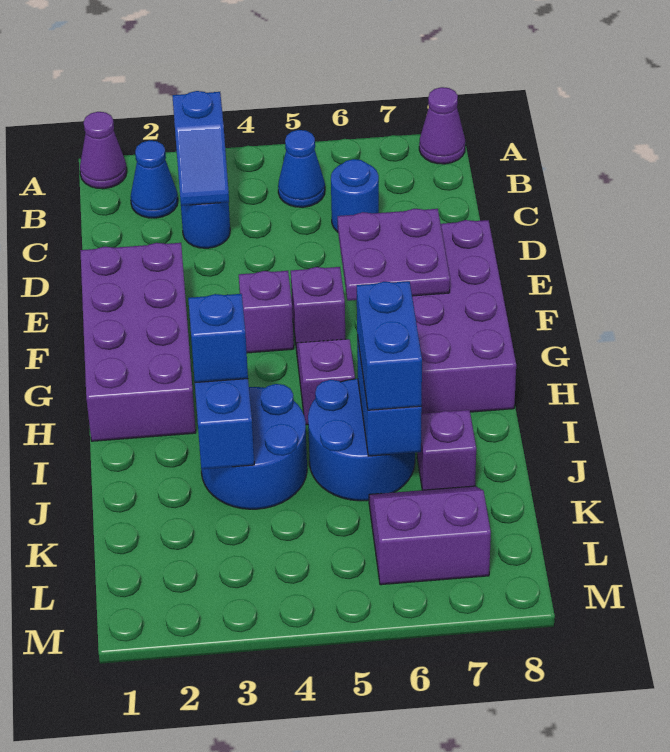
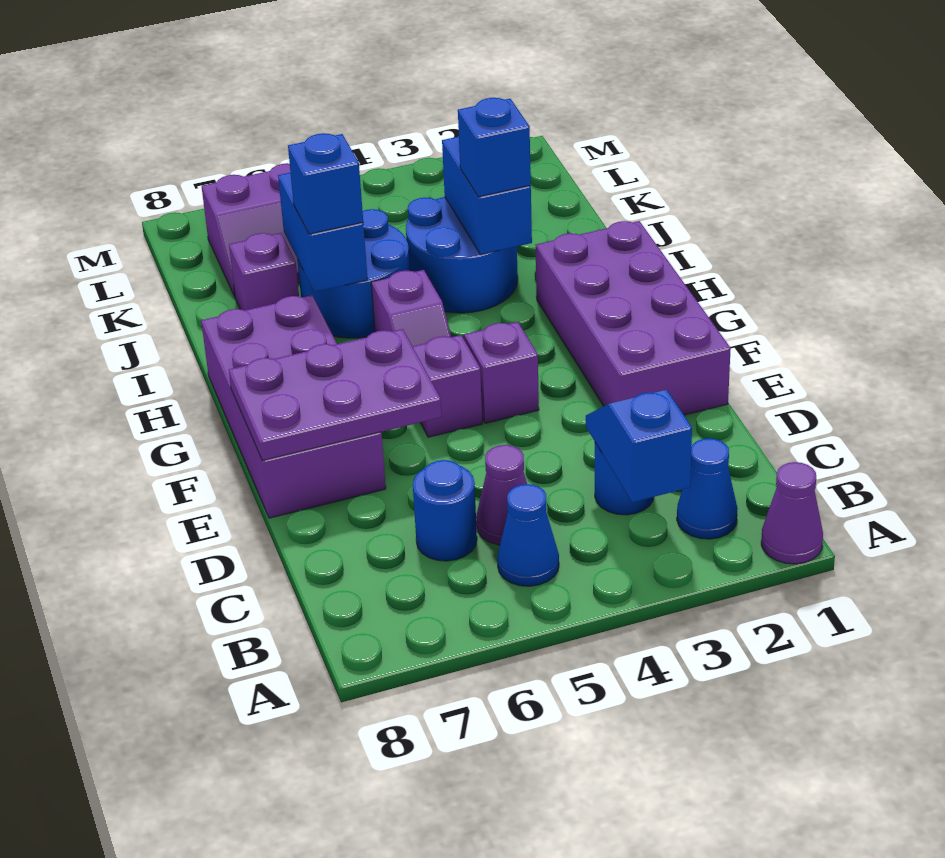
purple cone A8 level 1 -> purple cone C5 level 1
purple plate E6:F7 level 2 -> purple plate E6:F8 level 2
blue brick I6:J6 level 3 -> blue brick I6 level 3

